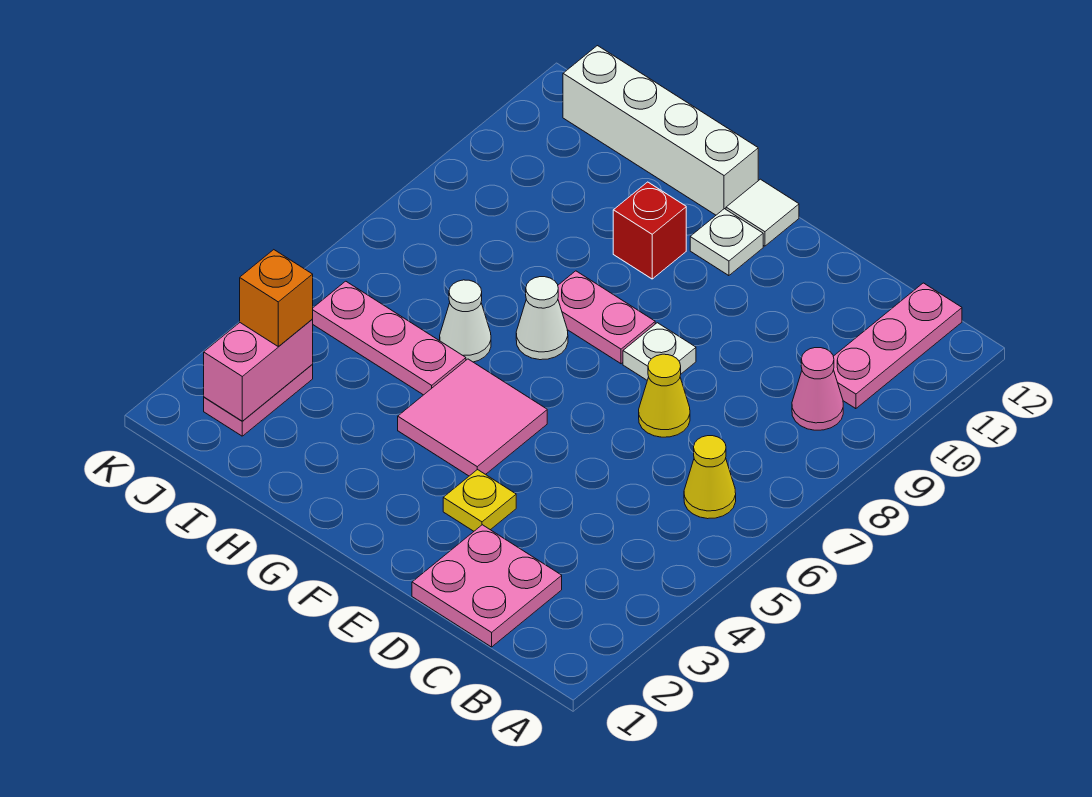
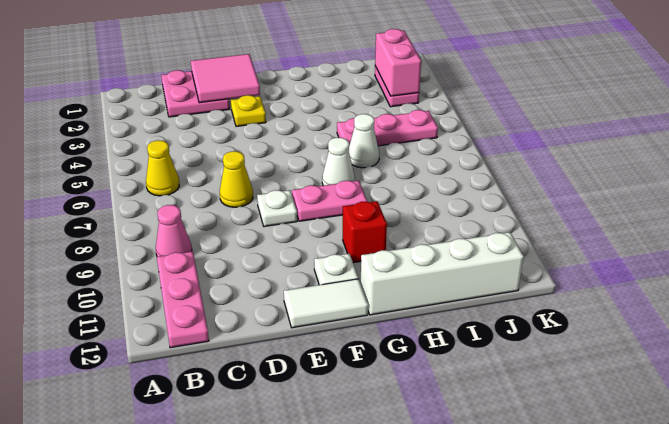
pink tile F4:G5 level 1 -> pink tile D1:E2 level 2
white tile F12 level 1 -> white tile E12:F12 level 1
orange brick J3 level 3 -> none

